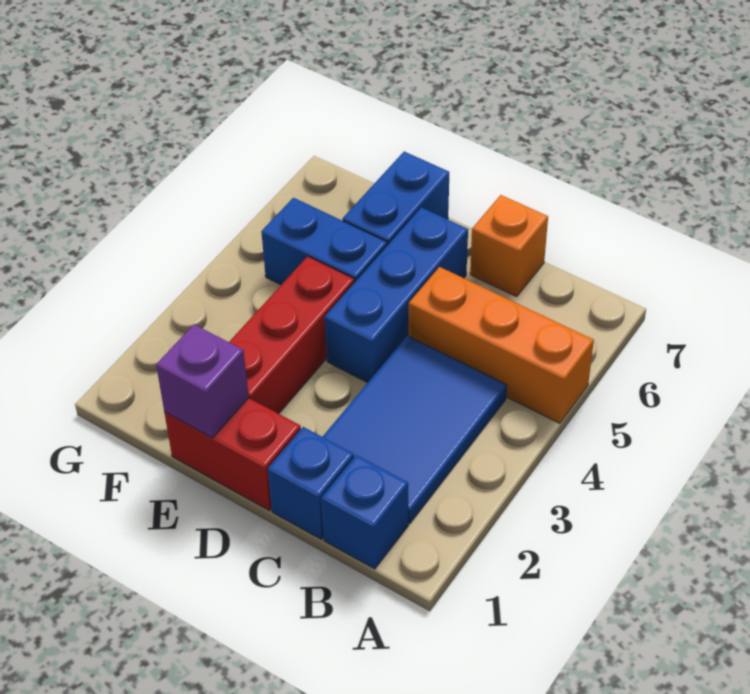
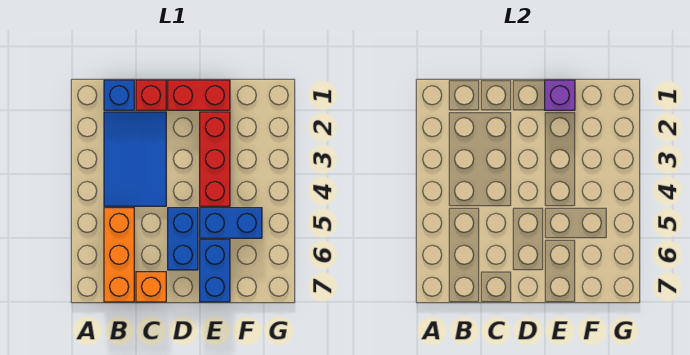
orange brick A5:C5 level 1 -> orange brick B5:B7 level 1
blue brick C1 level 1 -> red brick C1 level 1
blue brick D4:D6 level 1 -> blue brick D5:D6 level 1

